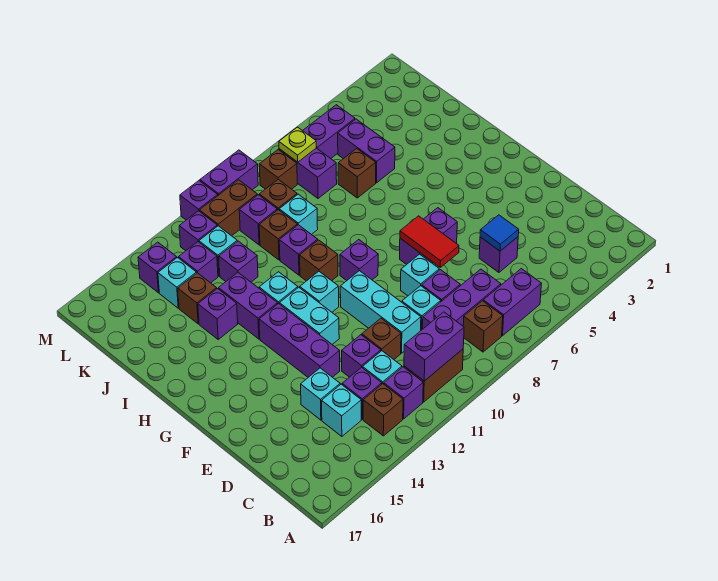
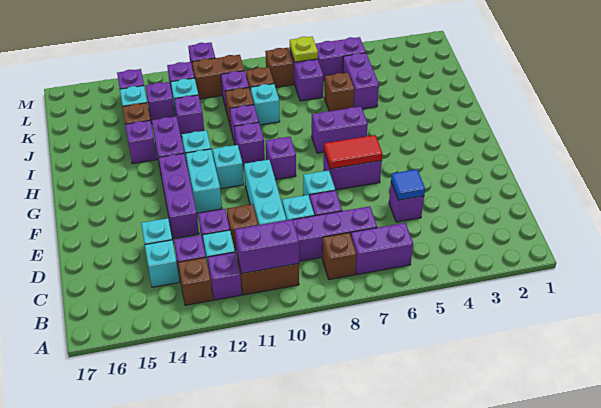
red tile E7:F7 level 2 -> red tile F6:F7 level 2
brown brick H10 level 1 -> purple brick H10 level 1
purple brick M9:M10 level 1 -> purple brick H6:H7 level 1

